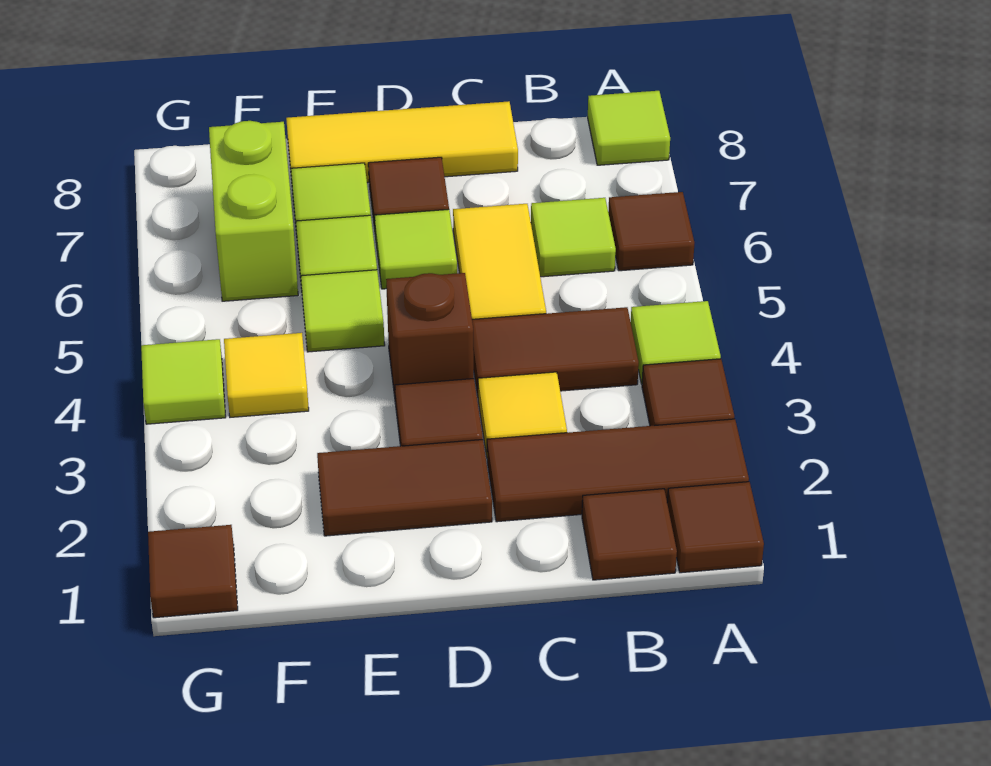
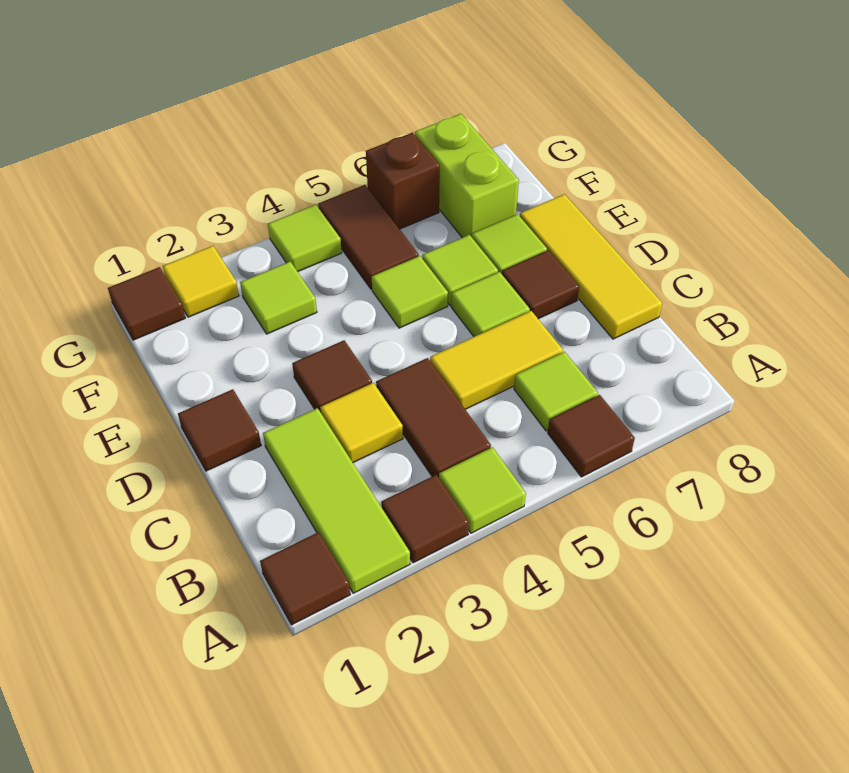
brown tile A2:C2 level 1 -> lime tile A2:C2 level 1
lime tile A8 level 1 -> lime tile F3 level 1
brown tile B1 level 1 -> brown tile D1 level 1
brown tile D2:E2 level 1 -> brown tile F5:G5 level 1
brown brick D4 level 1 -> brown brick G6 level 1
yellow tile F4 level 1 -> yellow tile G2 level 1
lime brick F6:F7 level 1 -> lime brick F7:G7 level 1

